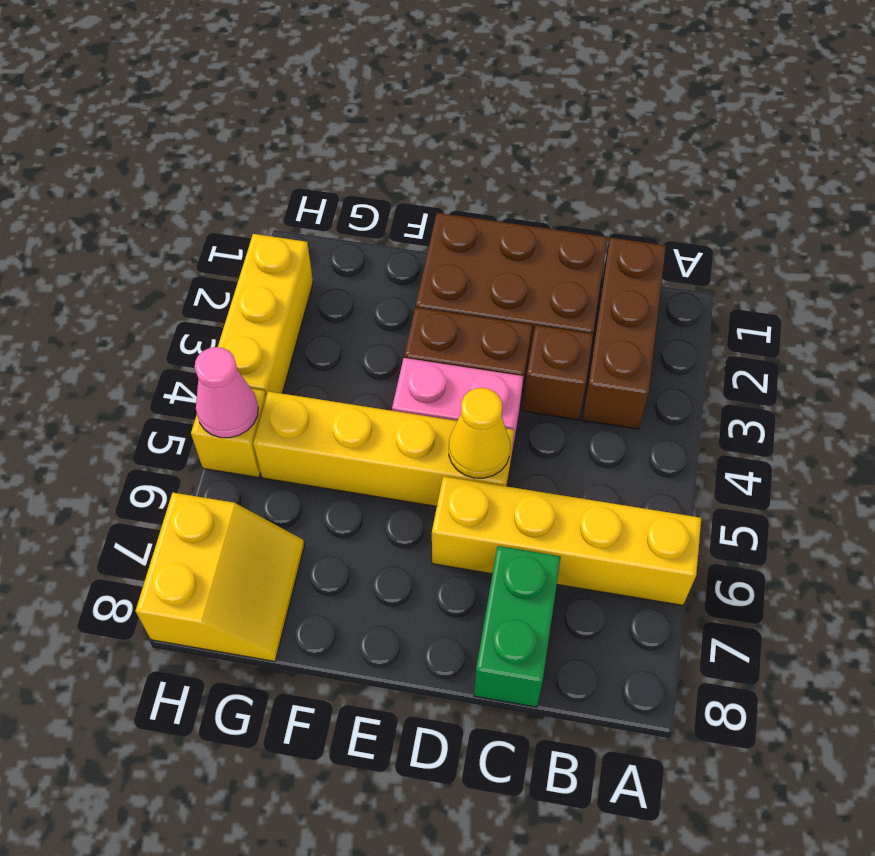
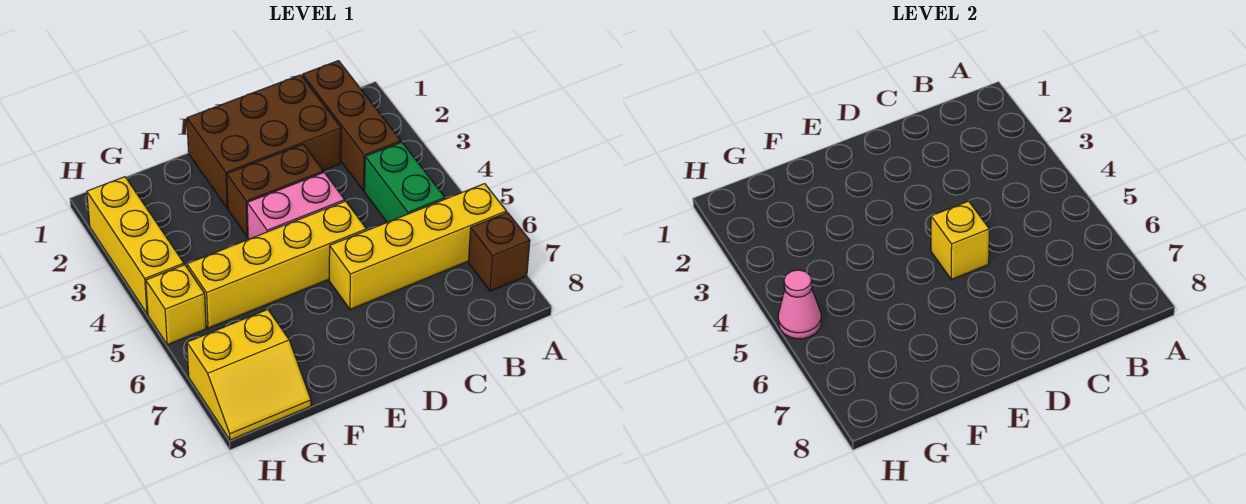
brown brick C3 level 1 -> brown brick A7 level 1
green brick C7:C8 level 1 -> green brick B4:B5 level 1
yellow cone D5 level 2 -> yellow brick D5 level 2
yellow slope G7:H8 level 1 top H -> yellow slope G7:H8 level 1 top 7

